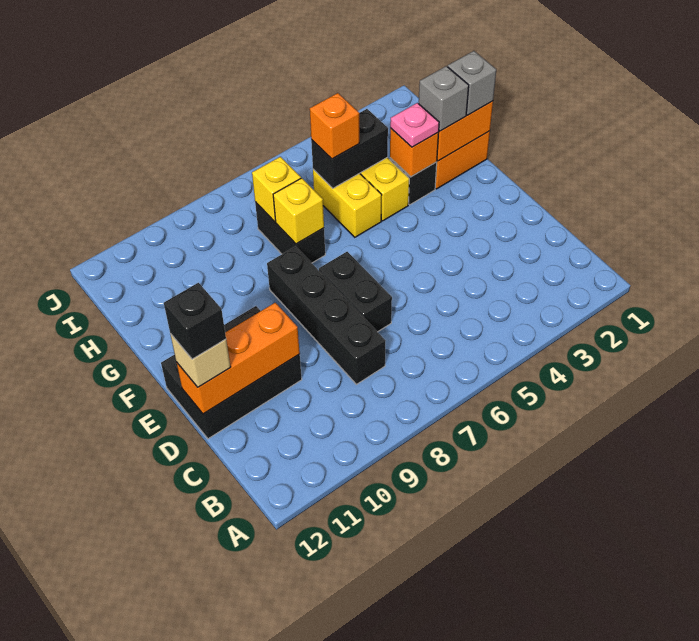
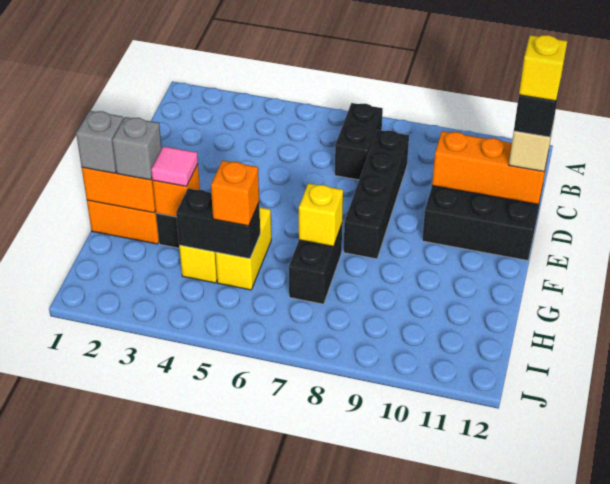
black brick D7:E7 level 1 -> black brick B7:C7 level 1
pink plate G3 level 3 -> pink tile G3 level 3
yellow brick H7 level 2 -> yellow brick D12 level 5

